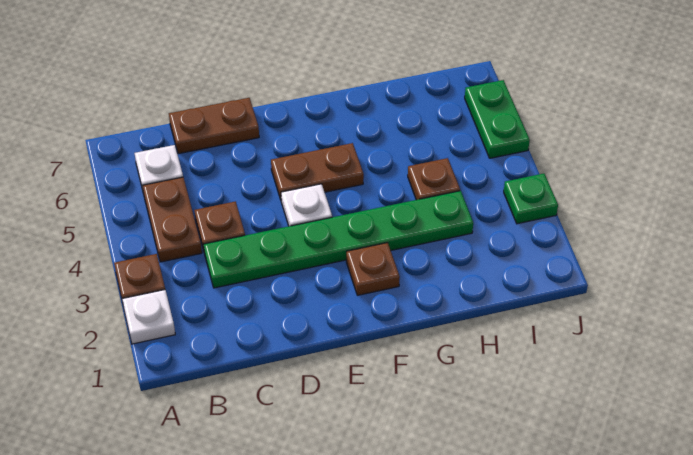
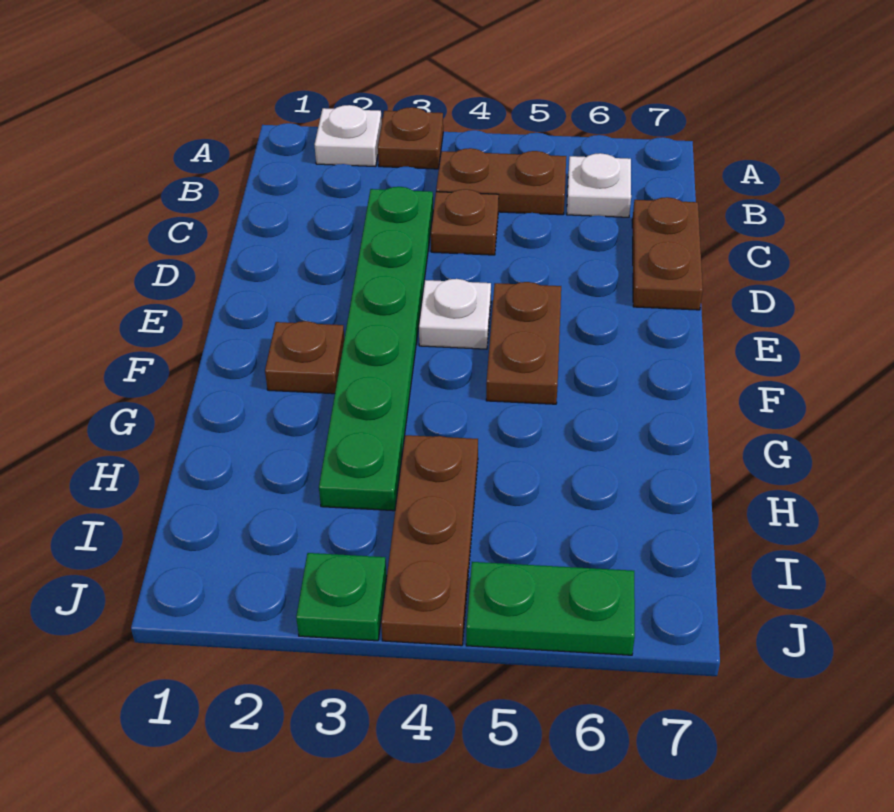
brown plate H4 level 1 -> brown plate H4:J4 level 1

